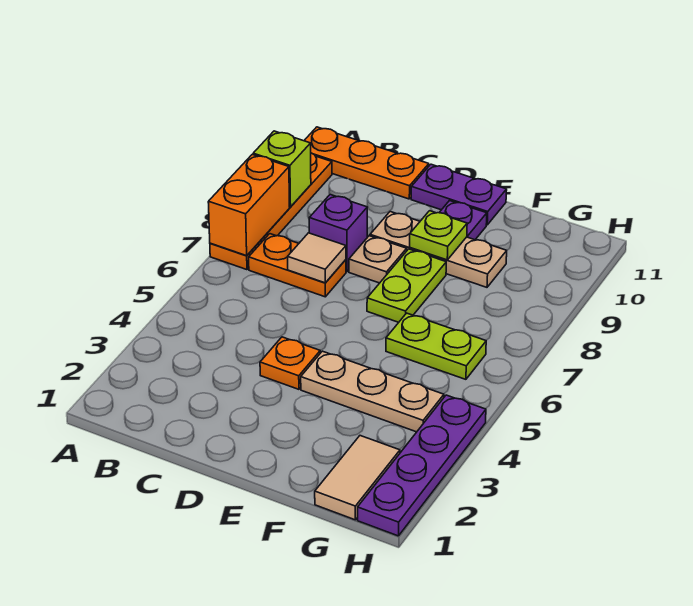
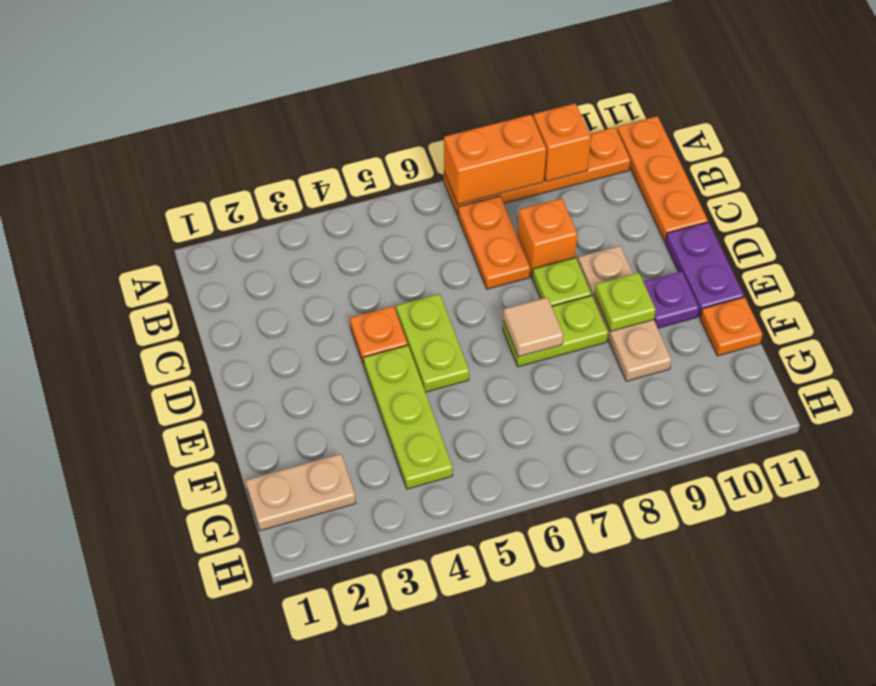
lime brick A9 level 2 -> orange brick A9 level 2
tan tile C7 level 2 -> tan tile E7 level 2
purple brick C8 level 1 -> orange brick C8 level 1
tan plate D8 level 1 -> lime plate D8 level 1
tan plate E4:G4 level 1 -> lime plate E4:G4 level 1
lime plate F6:G6 level 1 -> lime plate D5:E5 level 1
none -> orange plate F11 level 1
tan tile G1:G2 level 1 -> tan plate G1:G2 level 1
purple plate H1:H4 level 1 -> none

